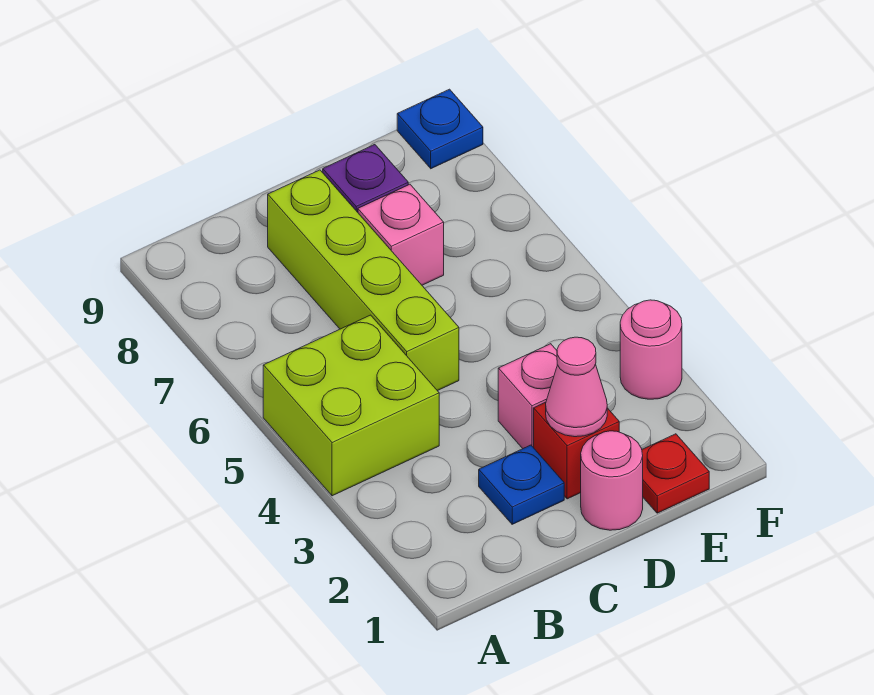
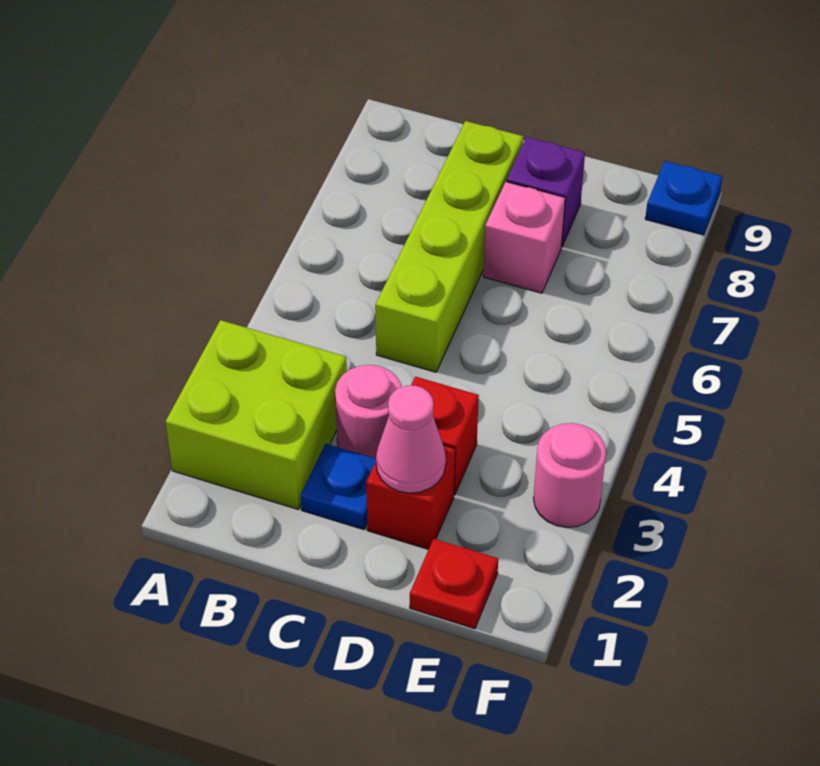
lime brick A4:B5 level 1 -> lime brick A2:B3 level 1
pink round brick D1 level 1 -> pink round brick C3 level 1
pink brick D3 level 1 -> red brick D3 level 1

